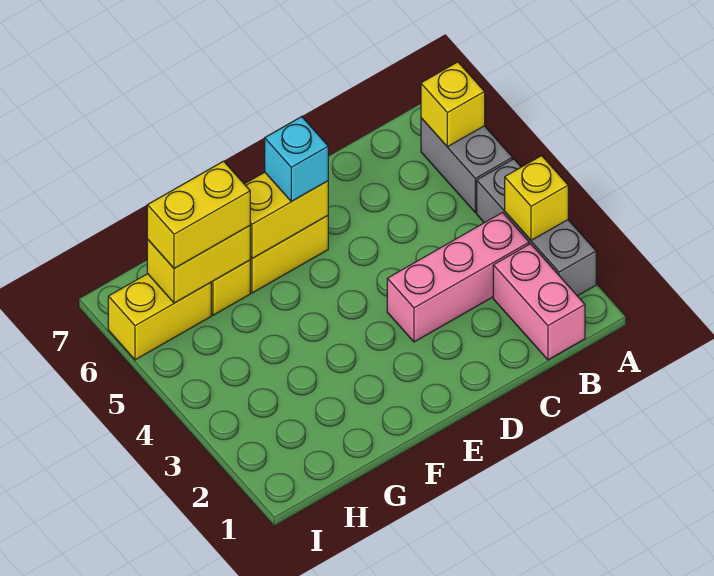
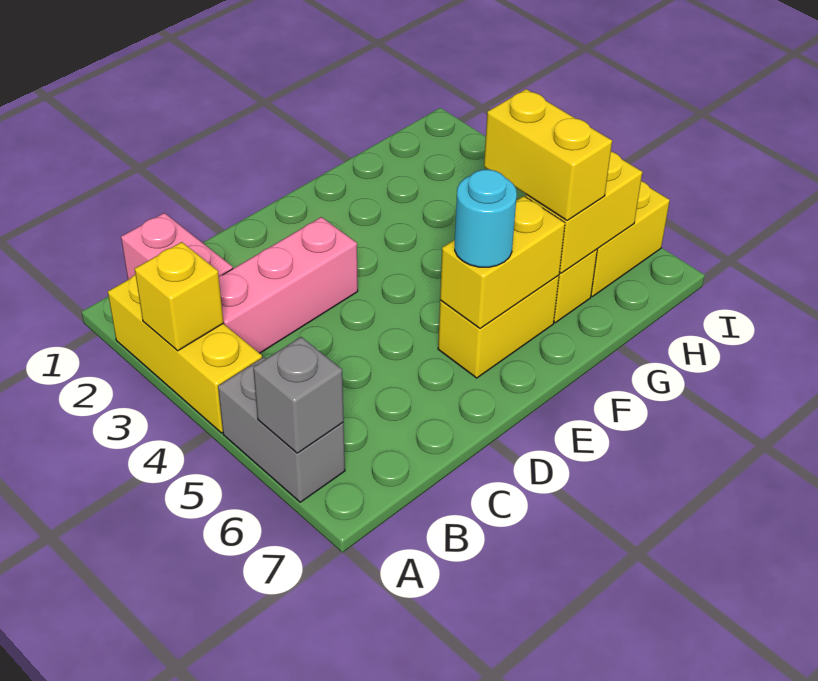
grey brick A2:A4 level 1 -> yellow brick A2:A4 level 1
yellow brick A6 level 2 -> grey brick A6 level 2
cyan brick E6 level 3 -> cyan round brick E6 level 3
yellow brick G6:H6 level 3 -> yellow brick G5:G6 level 3

